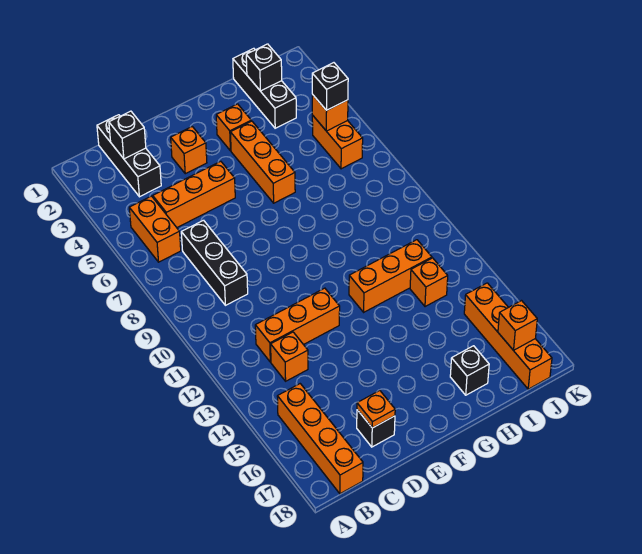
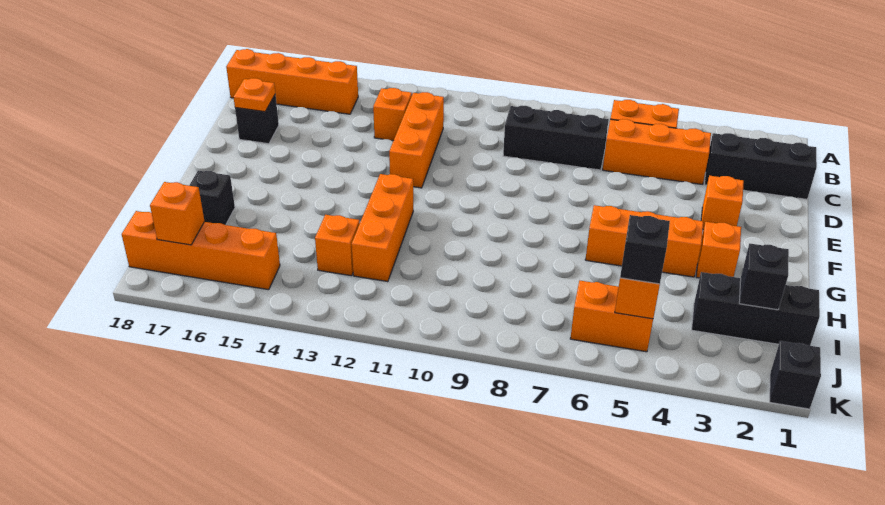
black brick C2 level 2 -> black brick K1 level 1
orange brick C5:E5 level 1 -> orange brick C4:C6 level 1

